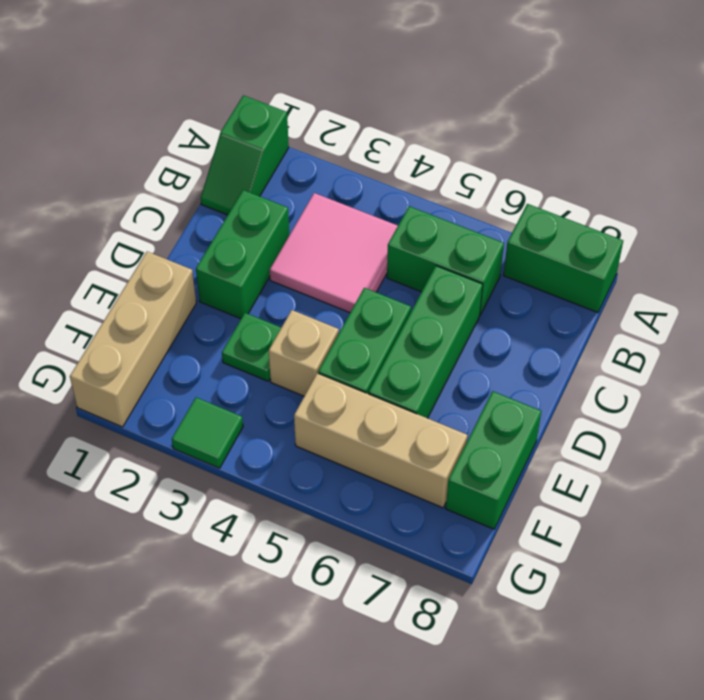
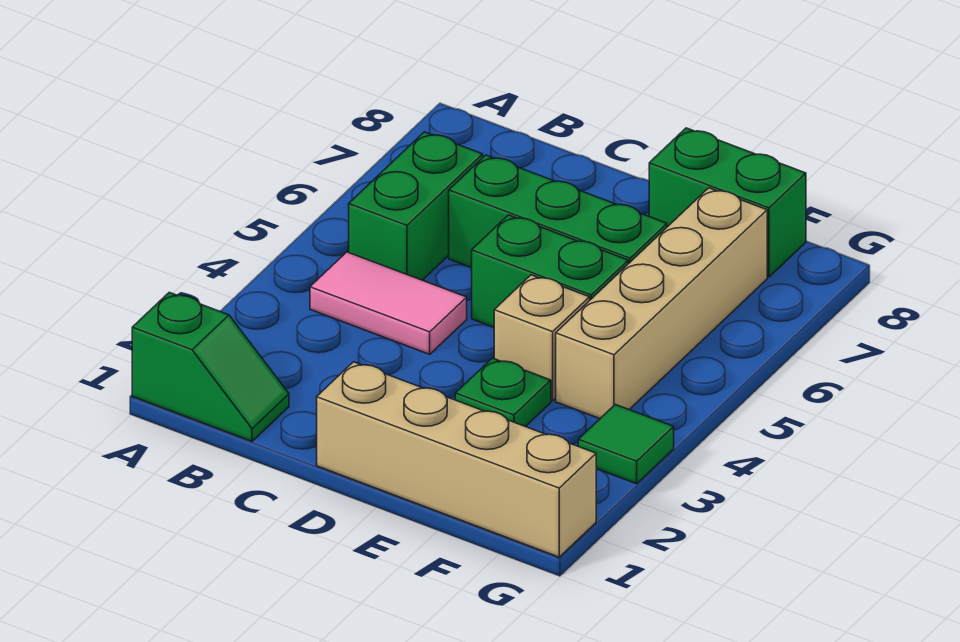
green brick A7:A8 level 1 -> none
pink tile B3:C4 level 1 -> pink tile B4:C4 level 1
green brick C2:D2 level 1 -> none
tan brick E1:G1 level 1 -> tan brick D1:G1 level 1
tan brick F5:F7 level 1 -> tan brick F4:F7 level 1

